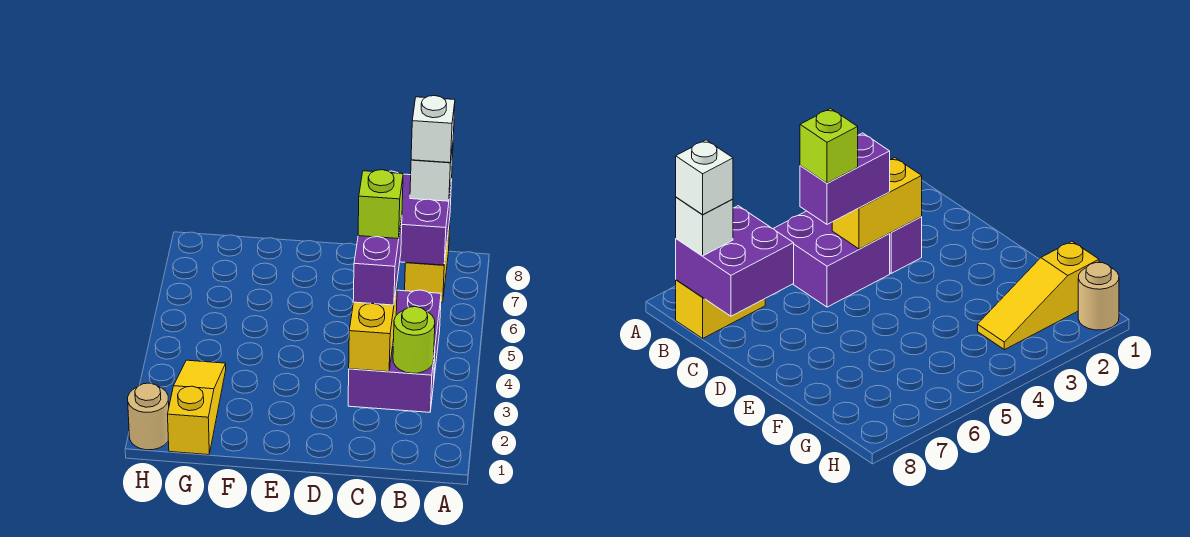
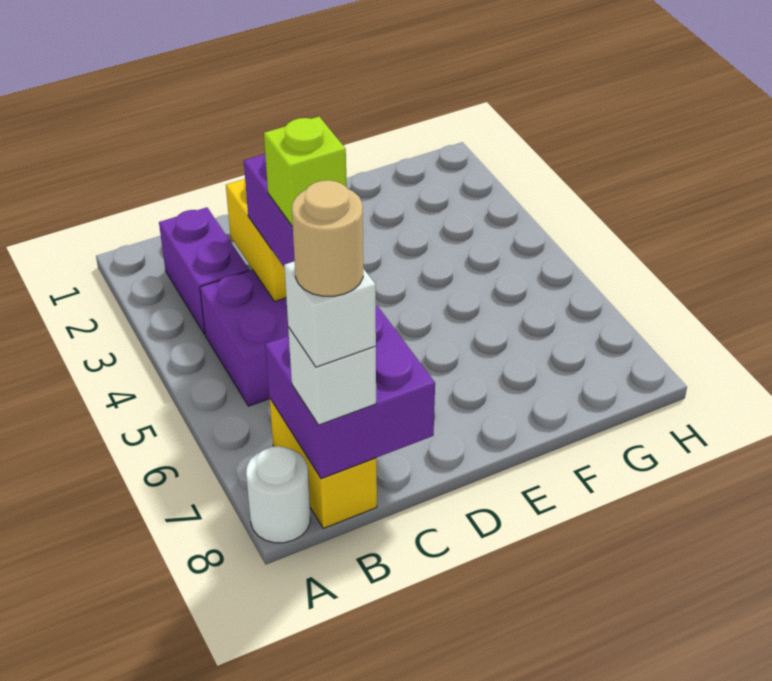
none -> white round brick A8 level 1
purple brick B3:C3 level 1 -> purple brick B2:B3 level 1
lime round brick B3 level 2 -> none
yellow slope G1:G3 level 1 top 1 -> none
tan round brick H1 level 1 -> tan round brick B8 level 5

